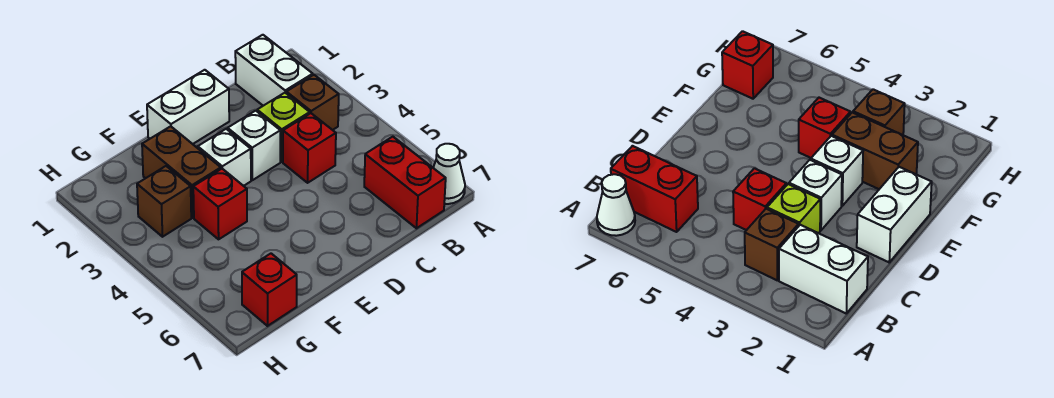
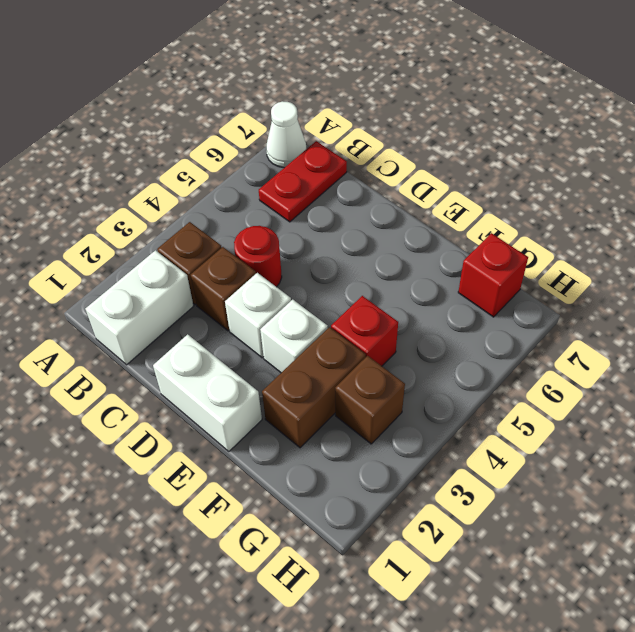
red brick B6:B7 level 1 -> red plate B6:B7 level 1
lime brick C3 level 1 -> brown brick C3 level 1
red brick C4 level 1 -> red round brick C4 level 1

